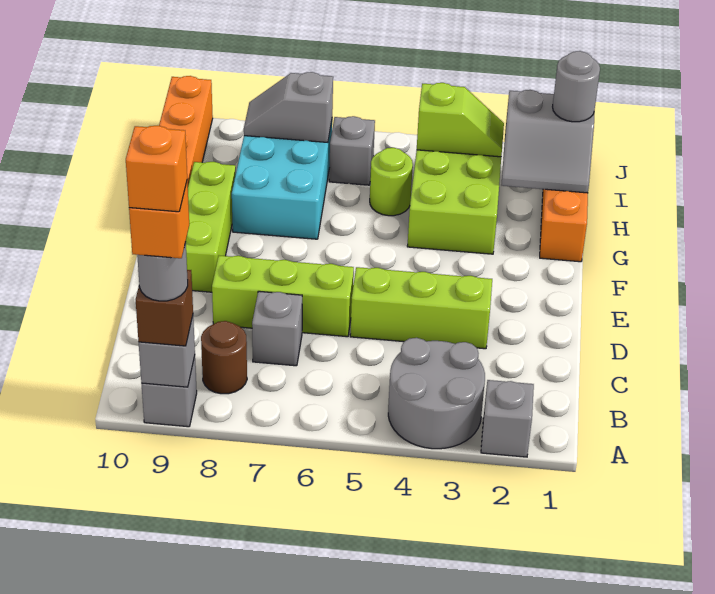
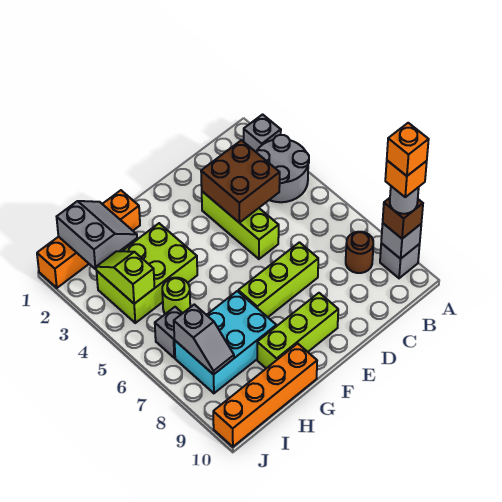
none -> brown brick C3:D4 level 2
grey brick C7 level 1 -> none
lime brick D6:D8 level 1 -> lime brick D7:F7 level 1
grey round brick I1 level 3 -> none

